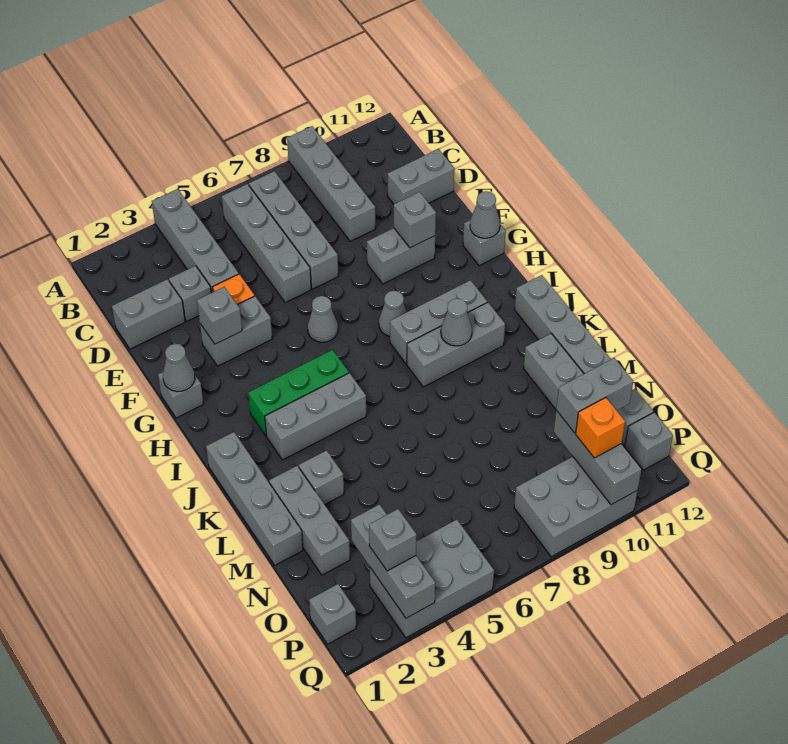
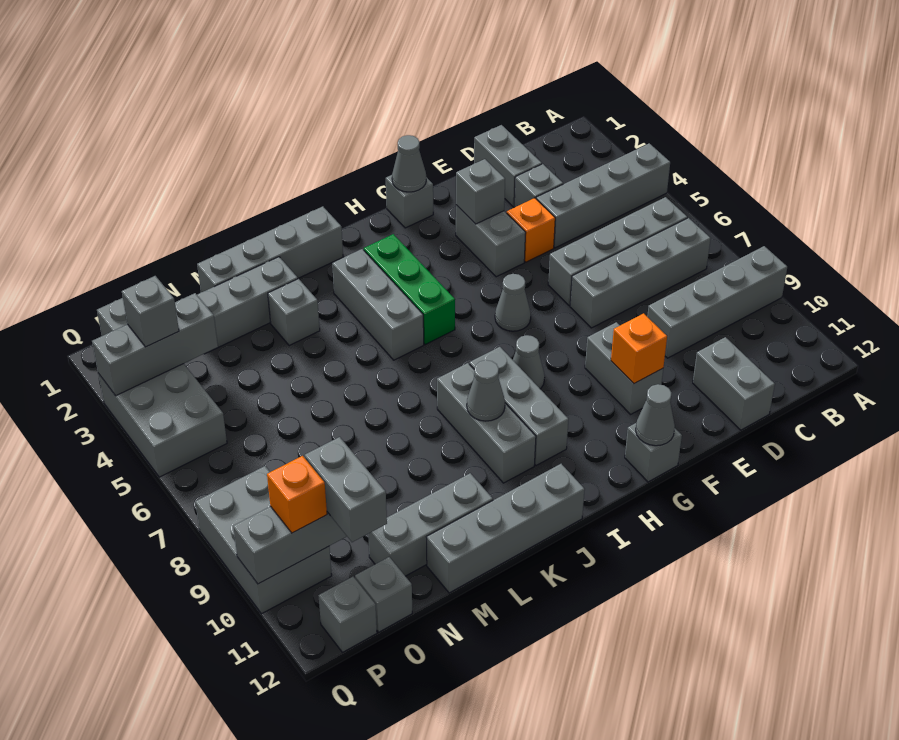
grey brick F10 level 2 -> orange brick F10 level 2

